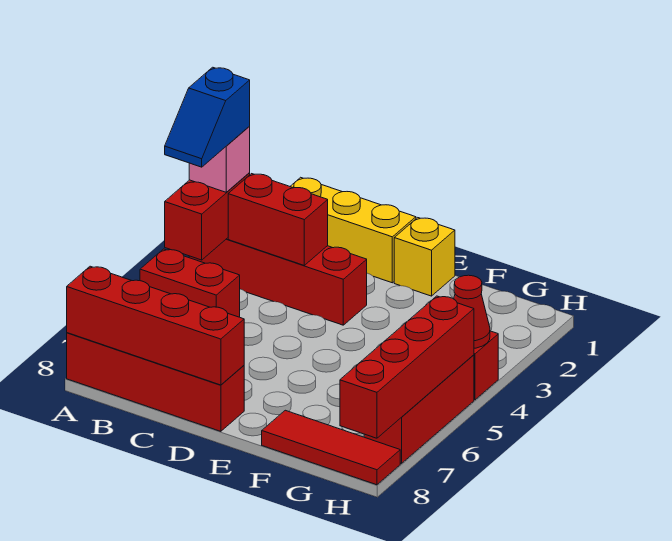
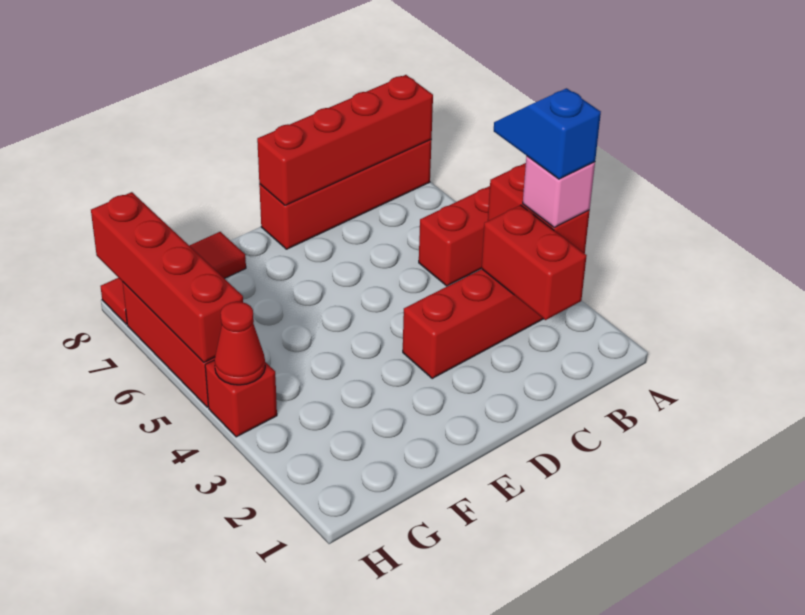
yellow brick B1:D1 level 1 -> none
red brick B3:C3 level 2 -> red brick B2:B3 level 2
yellow brick E1 level 1 -> none

